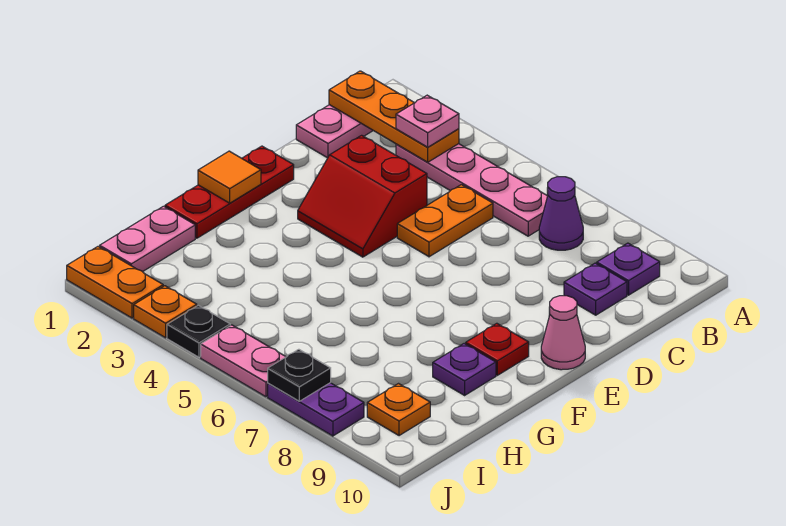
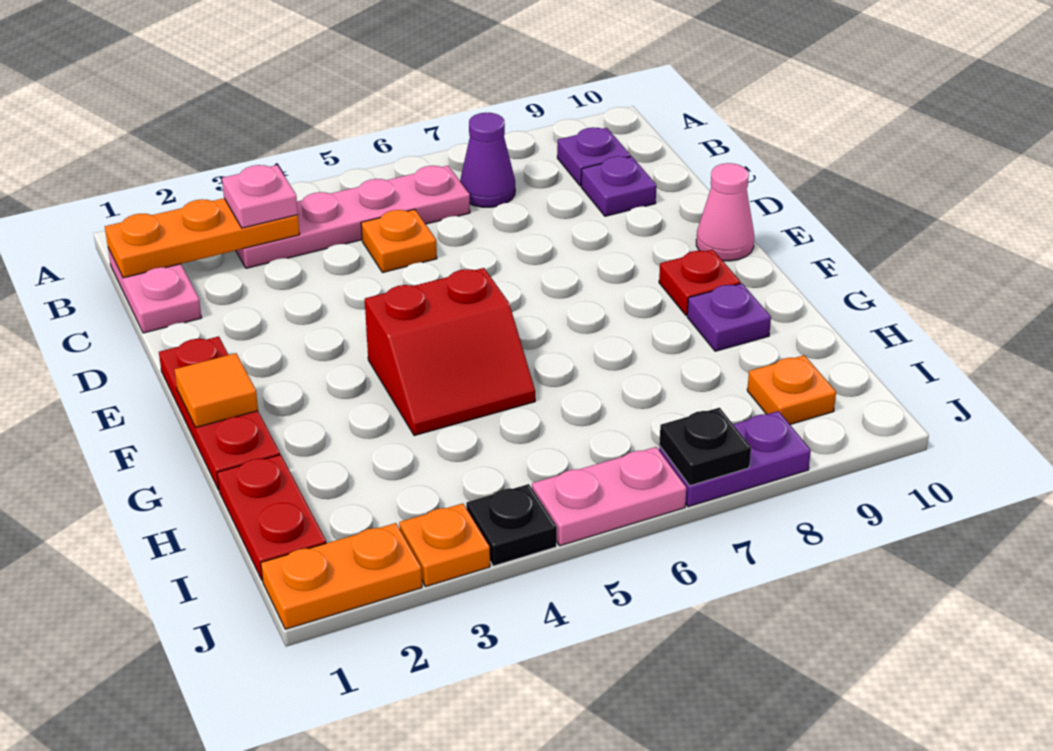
orange plate C5:D5 level 1 -> orange plate C5 level 1
red slope D3:E4 level 1 top D -> red slope F4:G5 level 1 top F
pink plate H1:I1 level 1 -> red plate H1:I1 level 1

